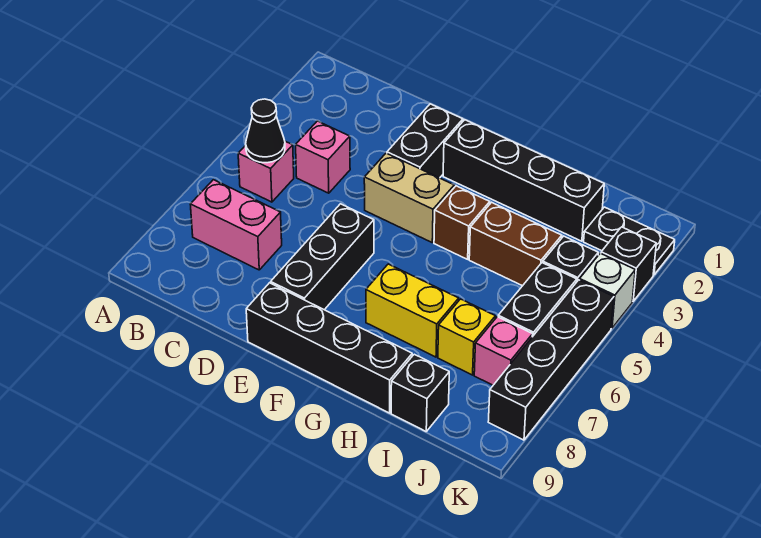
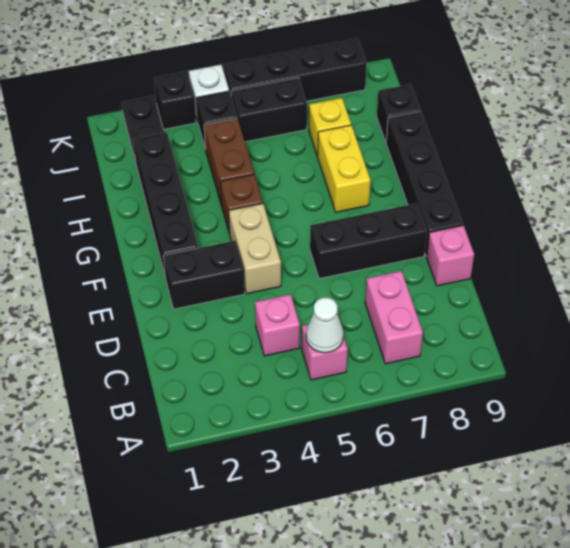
black cone B5 level 2 -> white cone B5 level 2
pink brick J7 level 1 -> pink brick D9 level 1

